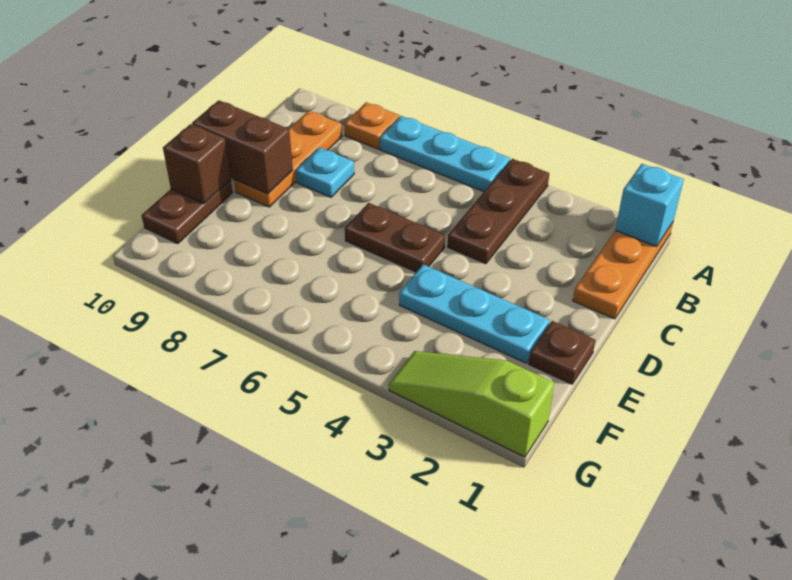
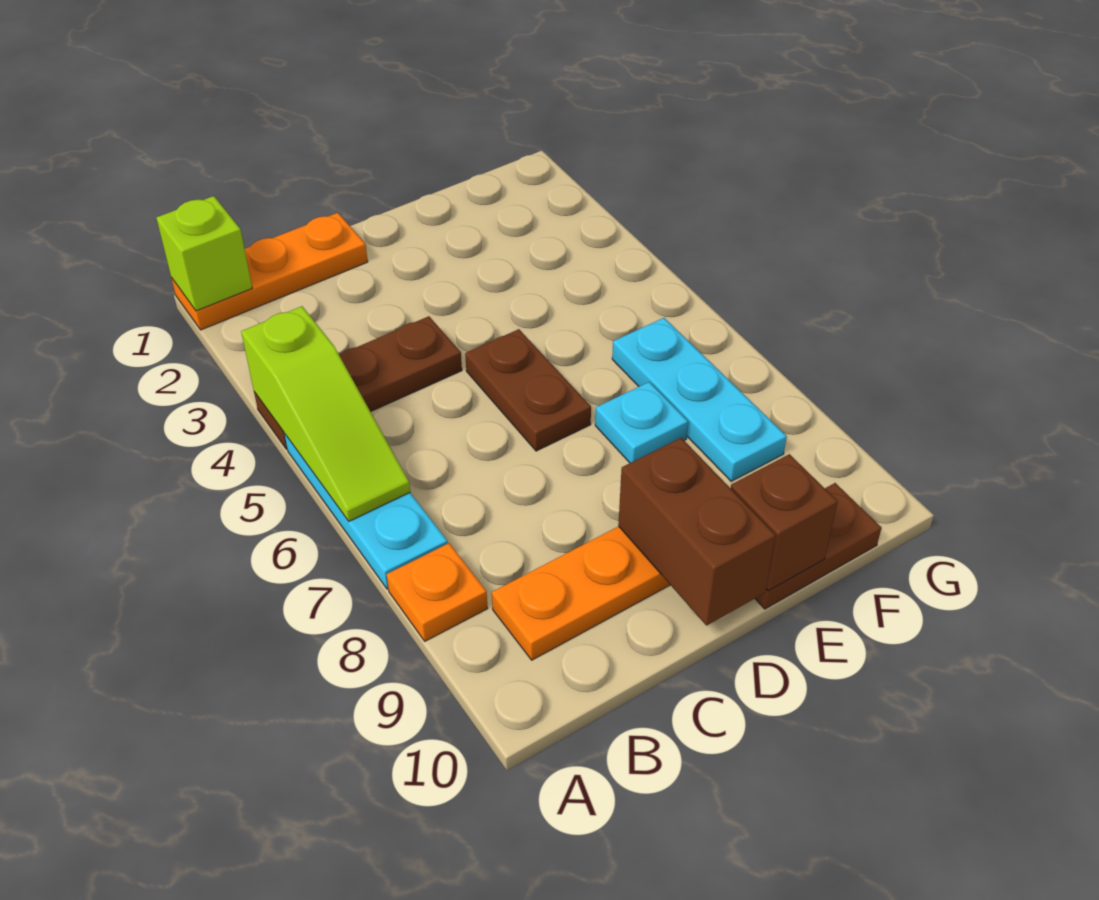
cyan brick A1 level 2 -> lime brick A1 level 2
cyan plate C8 level 1 -> cyan plate E7 level 1
brown plate E1 level 1 -> none
cyan plate E2:E4 level 1 -> cyan plate F6:F8 level 1
lime slope G1:G3 level 1 top 1 -> lime slope A4:A6 level 2 top 4

